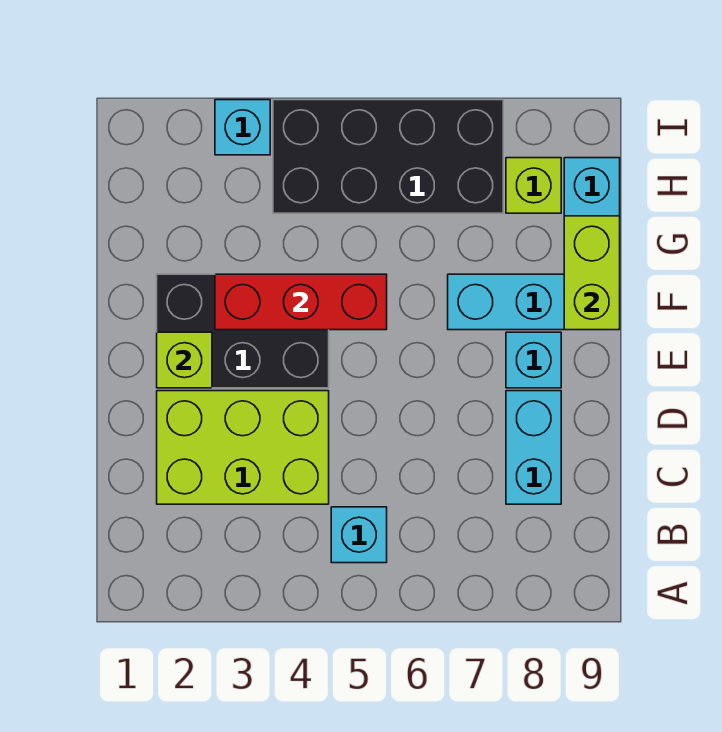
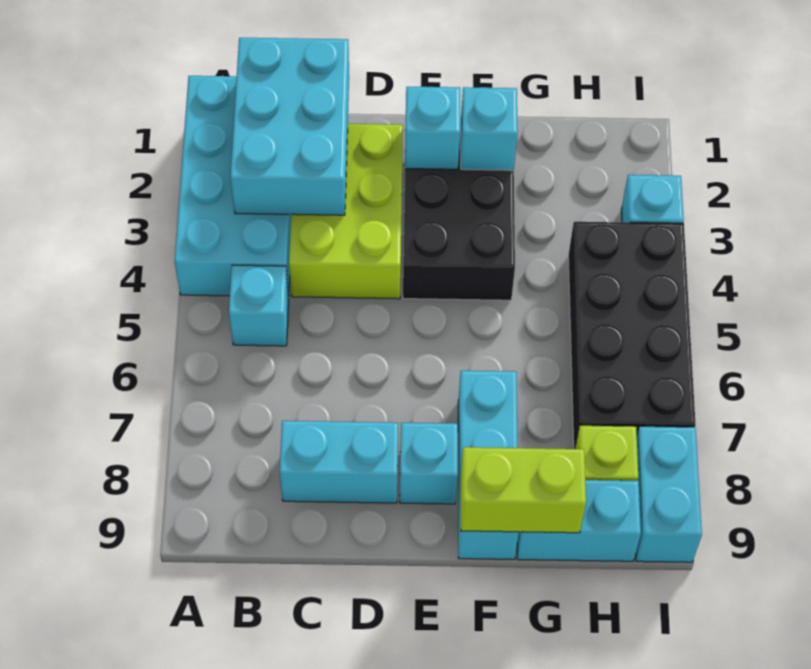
none -> cyan brick A1:B4 level 1
none -> cyan brick B1:C3 level 2
lime brick E2 level 2 -> cyan brick E2 level 2
none -> cyan brick F2 level 2
red brick F3:F5 level 2 -> none
none -> cyan brick I8:I9 level 1

